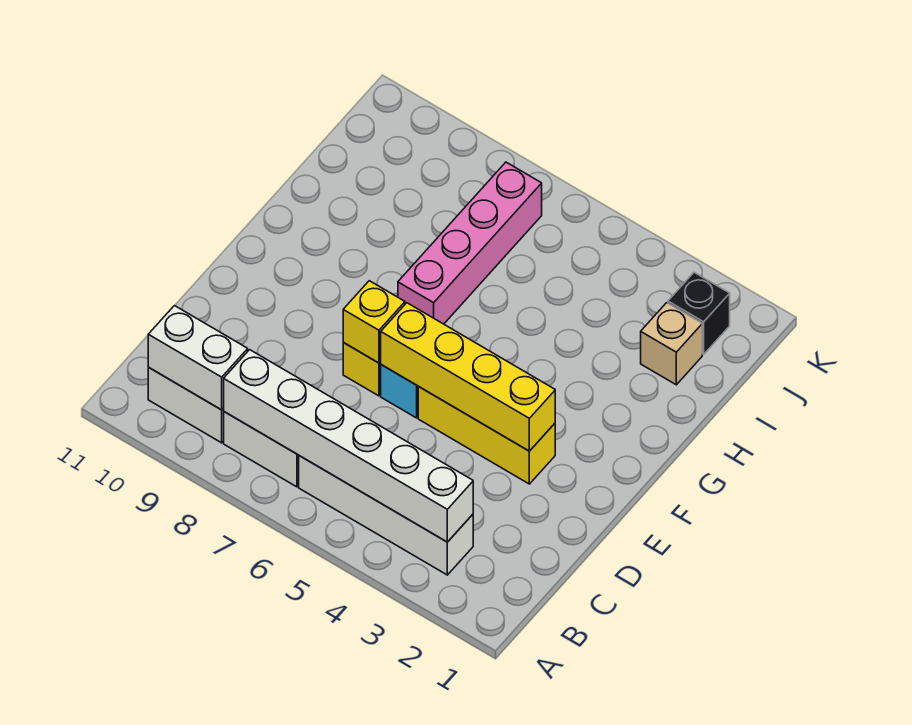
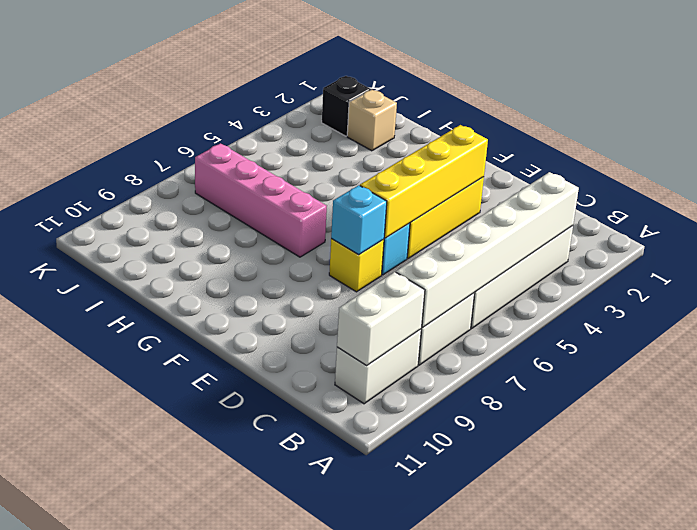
yellow brick E7 level 2 -> cyan brick E7 level 2

